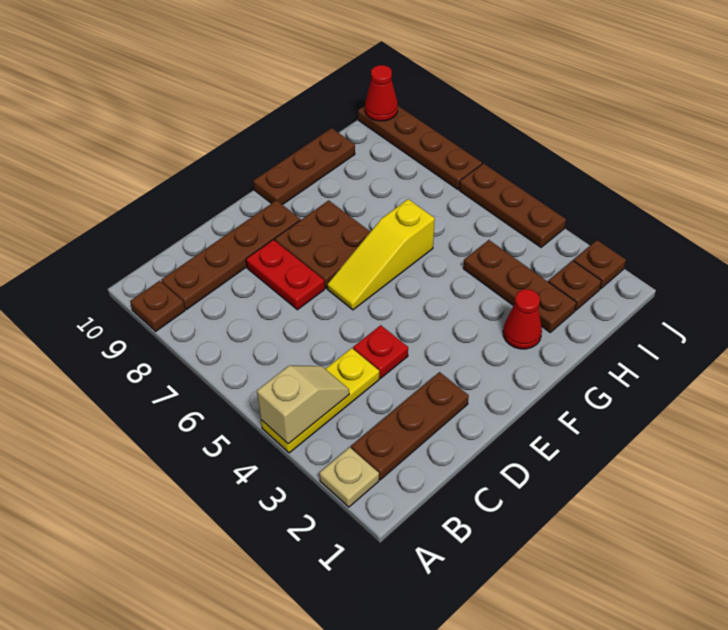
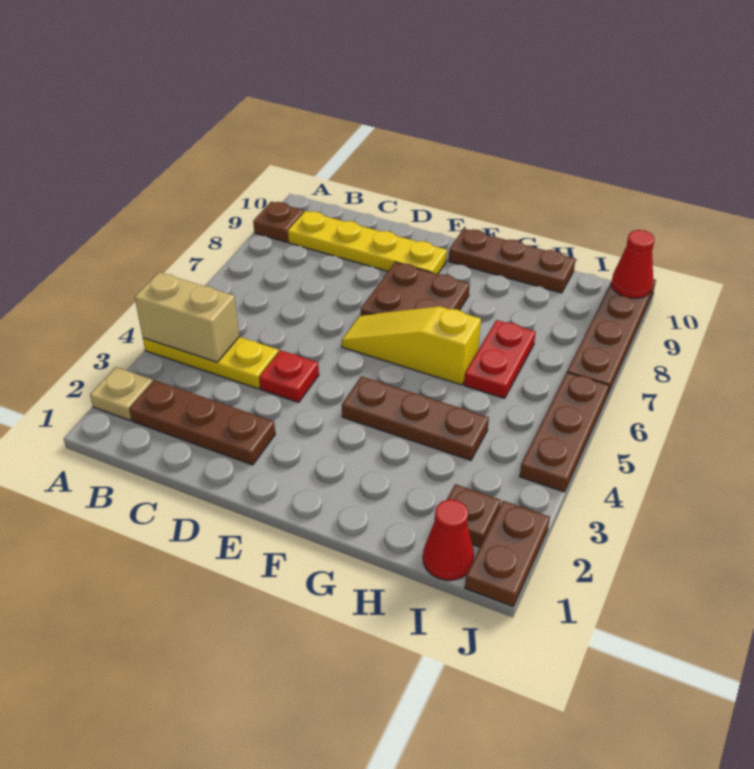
tan slope A4:B4 level 2 top A -> tan brick A4:B4 level 2
brown plate B9:E9 level 1 -> yellow plate B9:E9 level 1
red plate D7:D8 level 1 -> red plate H6:H7 level 1
red cone G2 level 1 -> red cone I1 level 1
brown plate H2:H4 level 1 -> brown plate F4:H4 level 1
brown plate J2 level 1 -> brown plate J1:J2 level 1

